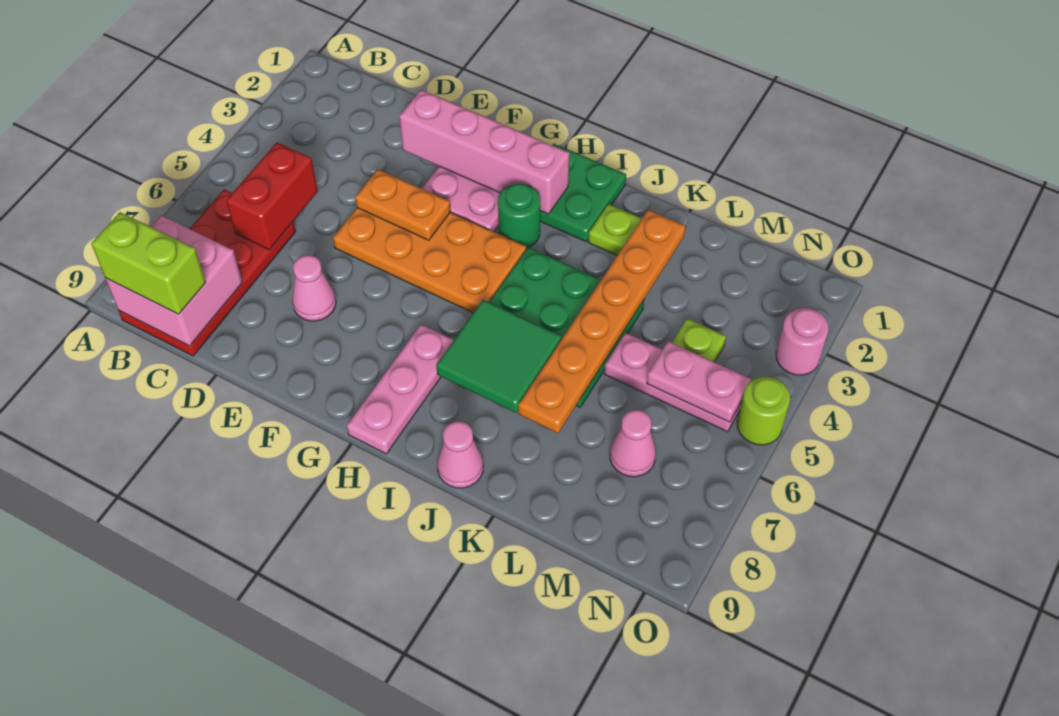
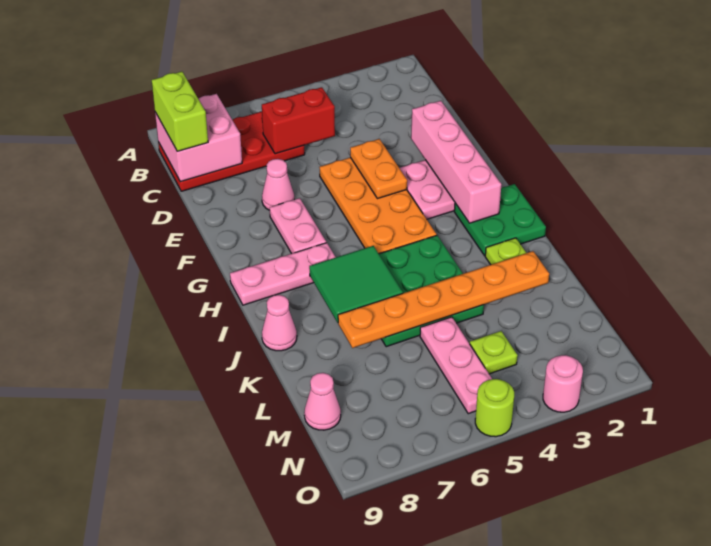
green round brick H3 level 1 -> none
pink plate M5:N5 level 2 -> pink plate F7:G7 level 1
pink cone M7 level 1 -> pink cone M9 level 1

